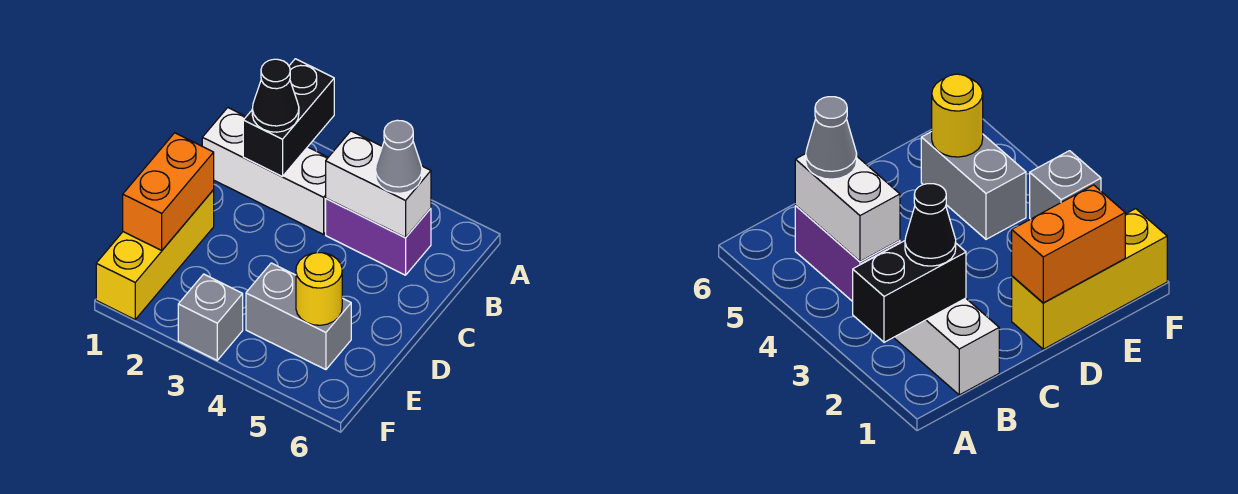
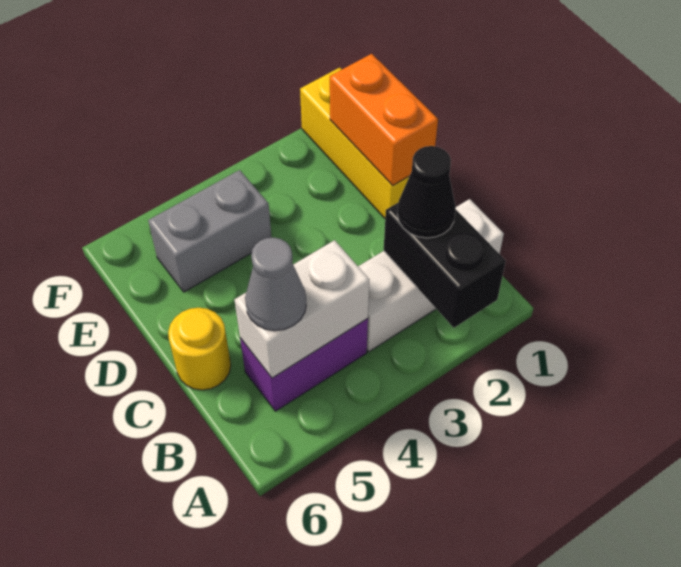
yellow round brick E5 level 2 -> yellow round brick C6 level 1
grey brick F3 level 1 -> none

